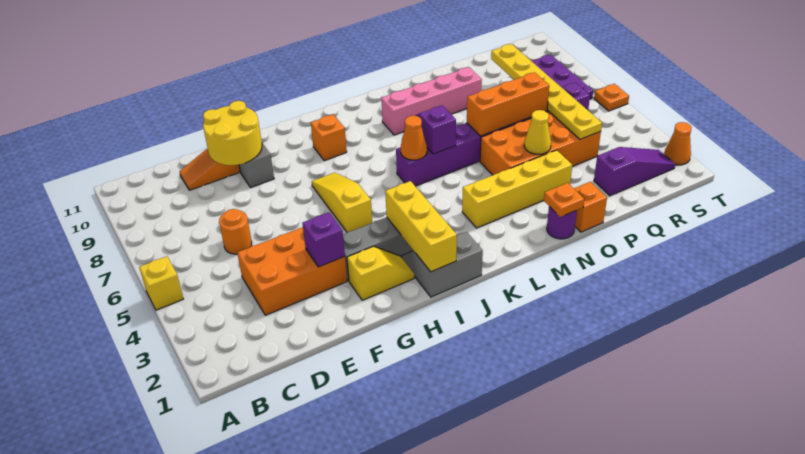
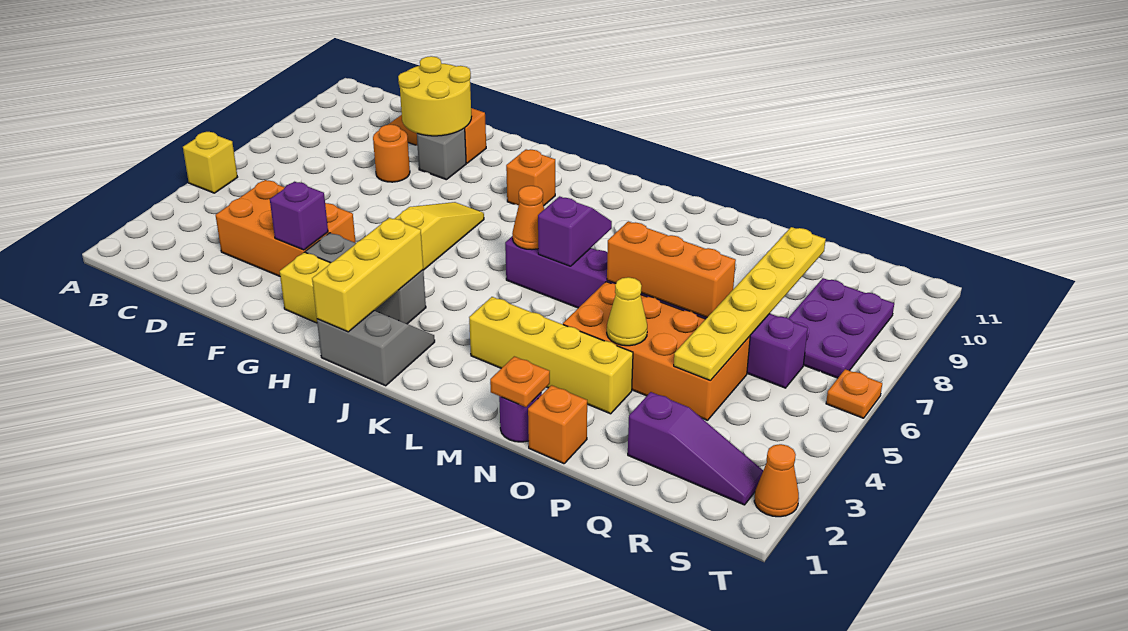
orange round brick D6 level 1 -> orange round brick E8 level 1
pink brick L9:O9 level 1 -> none

